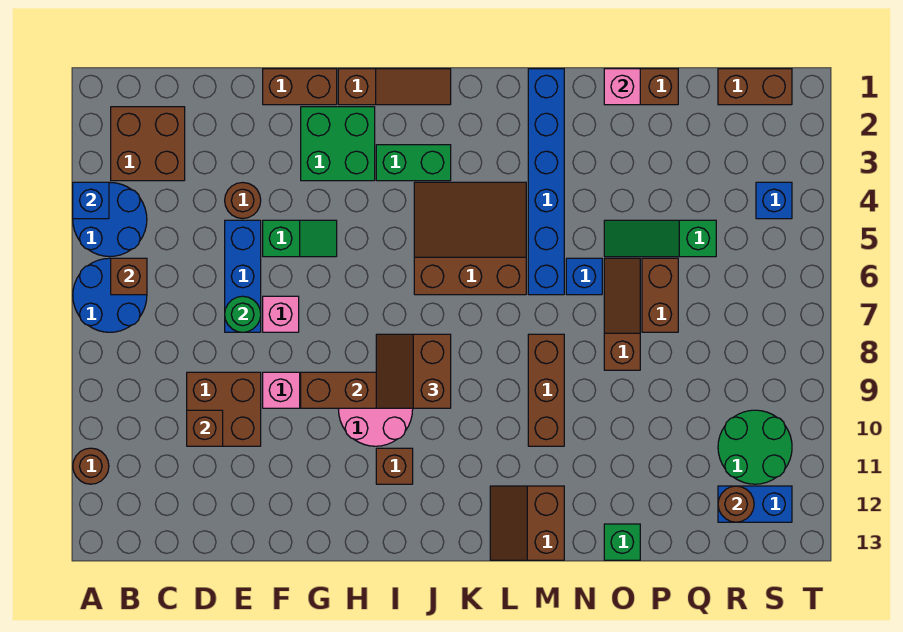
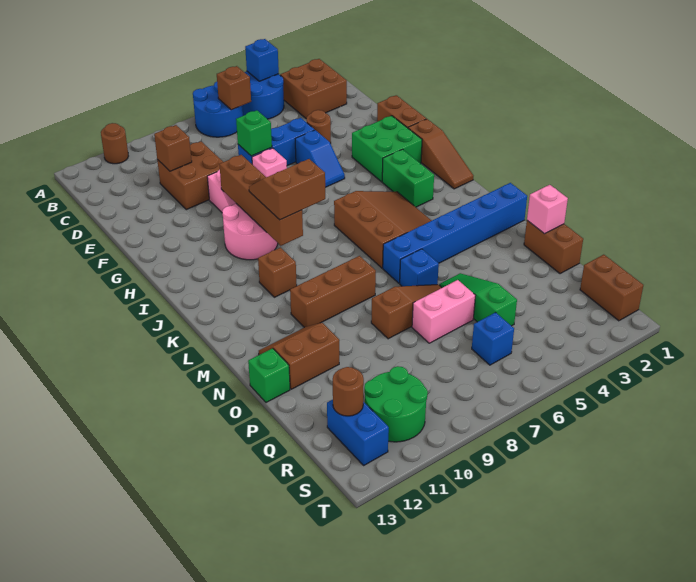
green round brick E7 level 2 -> green brick E7 level 2
green slope F5:G5 level 1 top F -> blue slope F5:G5 level 1 top F
brown brick I11 level 1 -> brown brick K10 level 1
brown slope L12:M13 level 1 top M -> brown slope N11:O12 level 1 top O
brown brick P6:P7 level 1 -> pink brick P6:P7 level 1
blue brick S4 level 1 -> blue brick R6 level 1

